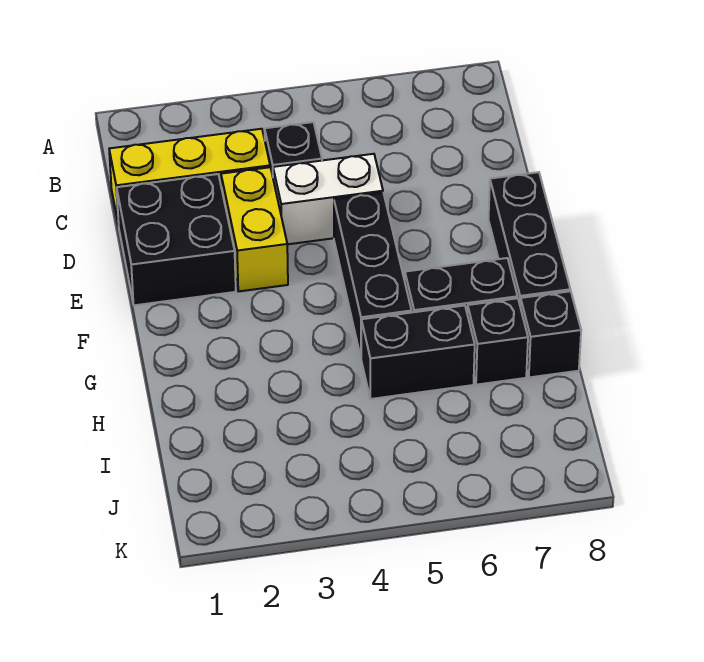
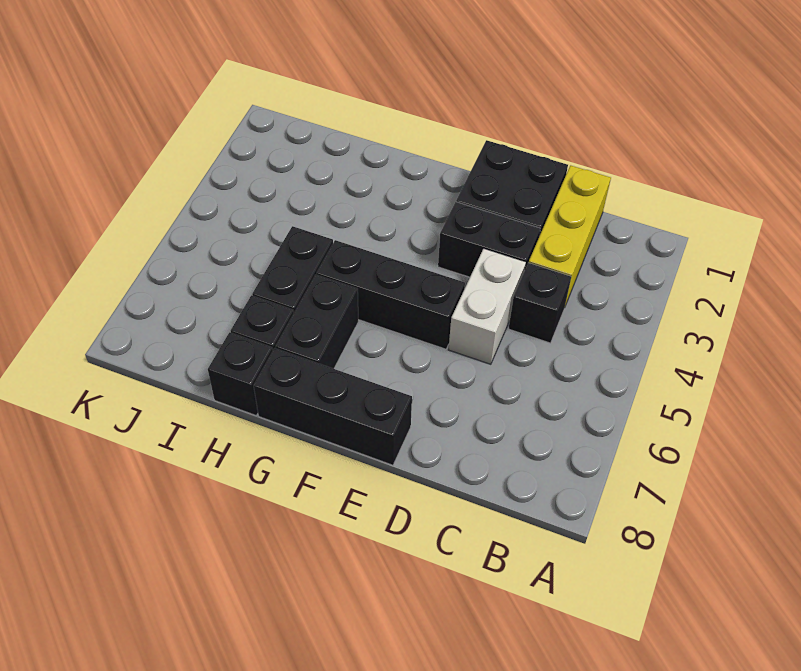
yellow brick D3:E3 level 1 -> black brick D3:E3 level 1

